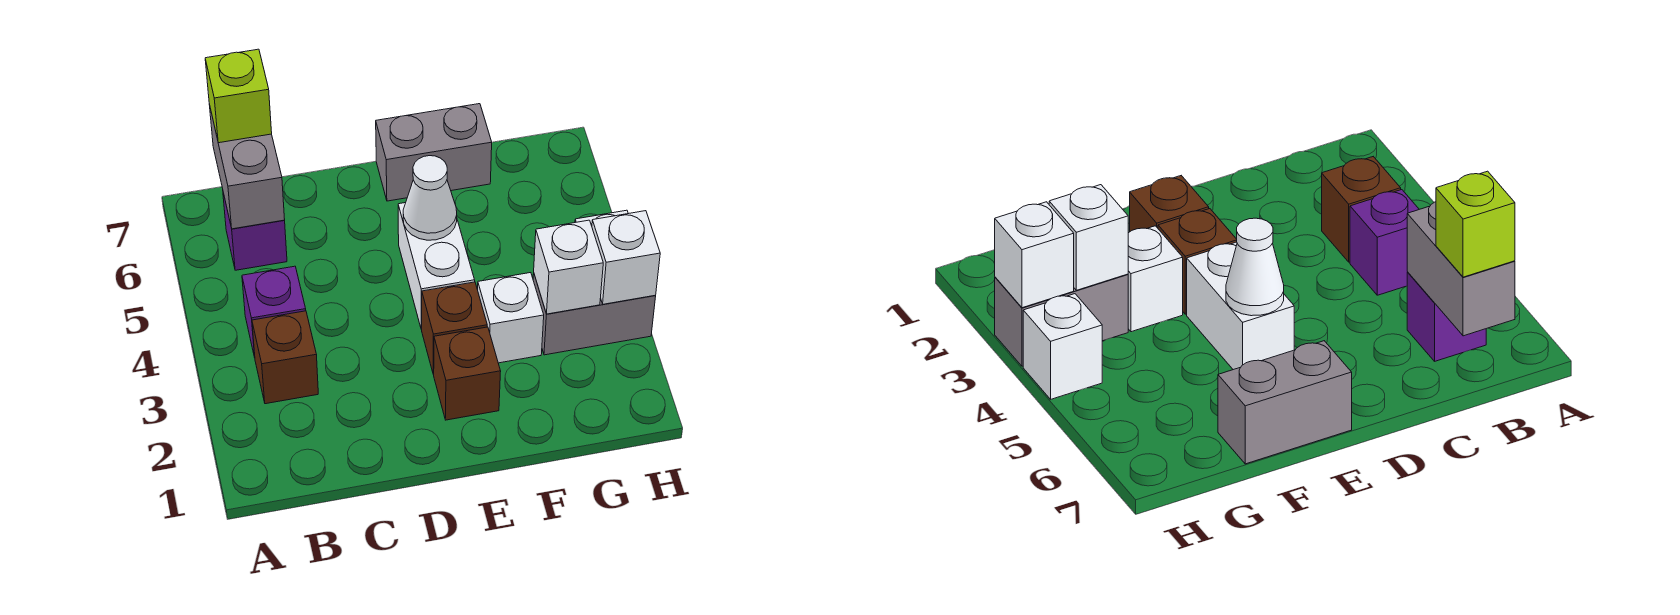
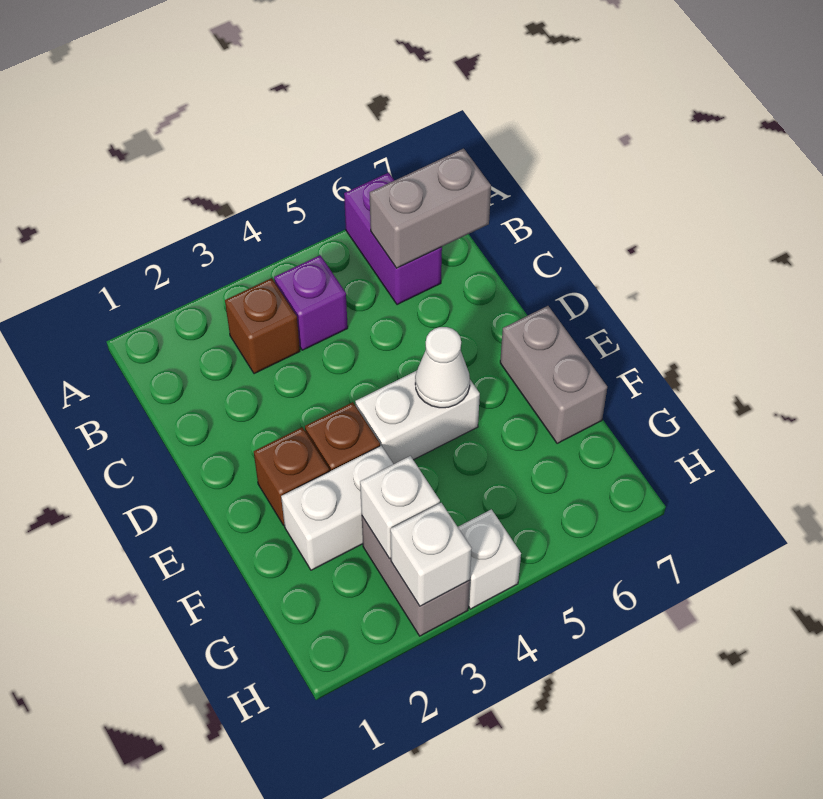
purple brick B6 level 1 -> purple brick A6:B6 level 1
lime brick B7 level 3 -> none
white brick F3 level 1 -> white brick F2:F3 level 1

